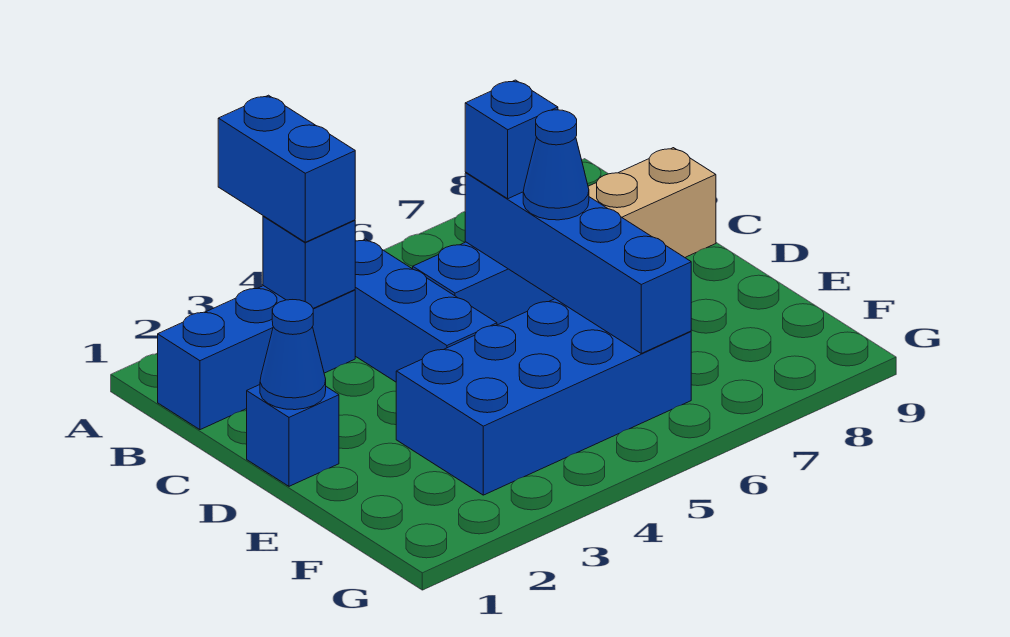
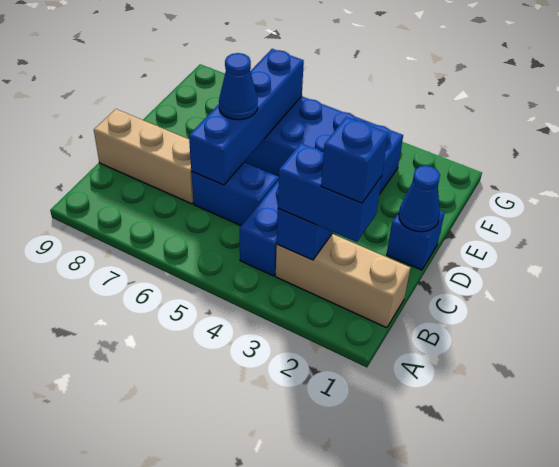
blue brick A3:B3 level 3 -> blue brick B2:B3 level 3
blue brick B1:B3 level 1 -> tan brick B1:B3 level 1
blue brick C6 level 3 -> blue brick B2 level 4

